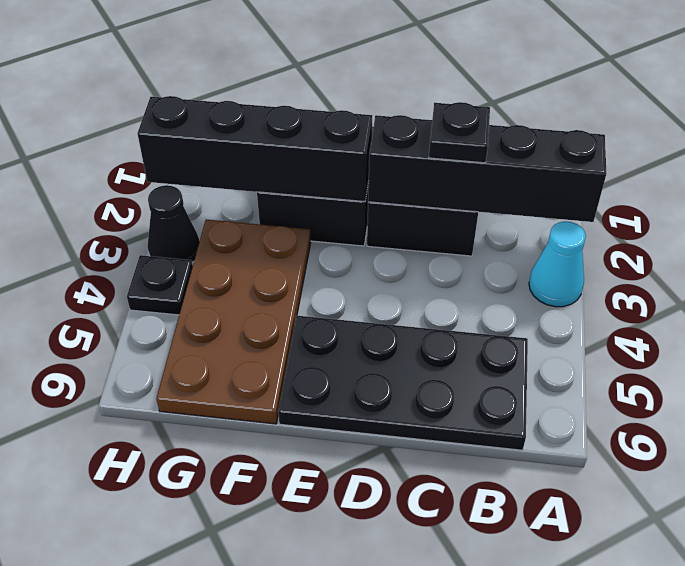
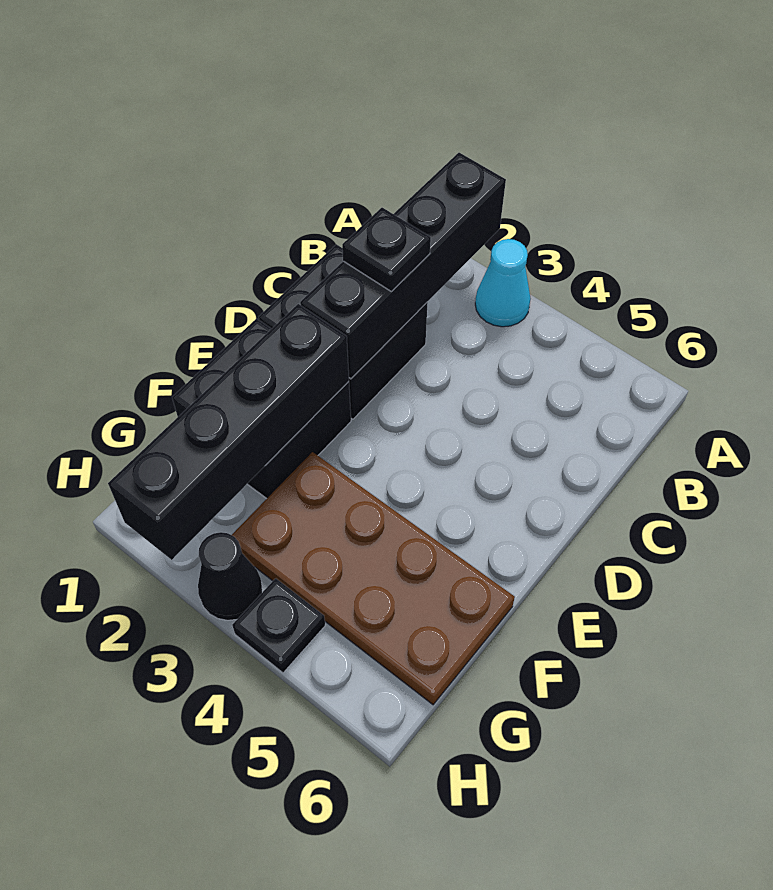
black plate B5:E6 level 1 -> none

